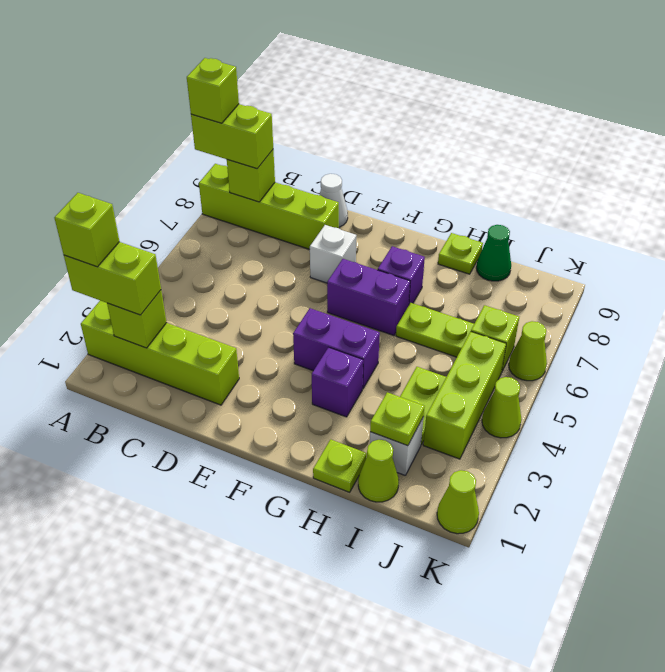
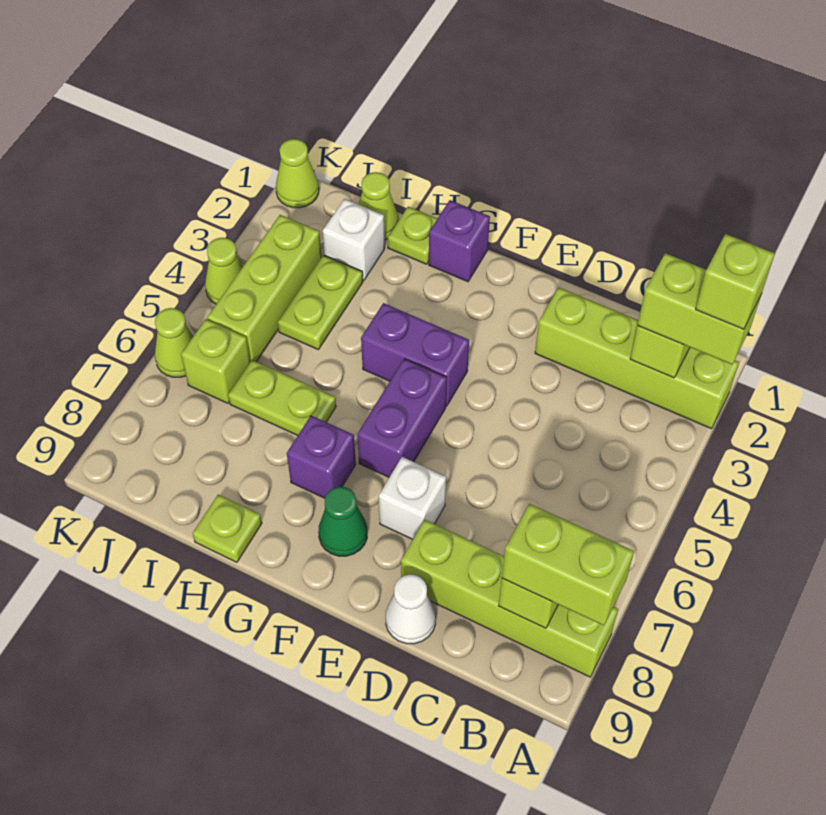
lime brick A8 level 4 -> none
purple brick F6:G6 level 1 -> purple brick F5:F6 level 1
purple brick G3 level 1 -> purple brick G1 level 1
lime plate I2 level 2 -> none
green cone I9 level 1 -> green cone F8 level 1

